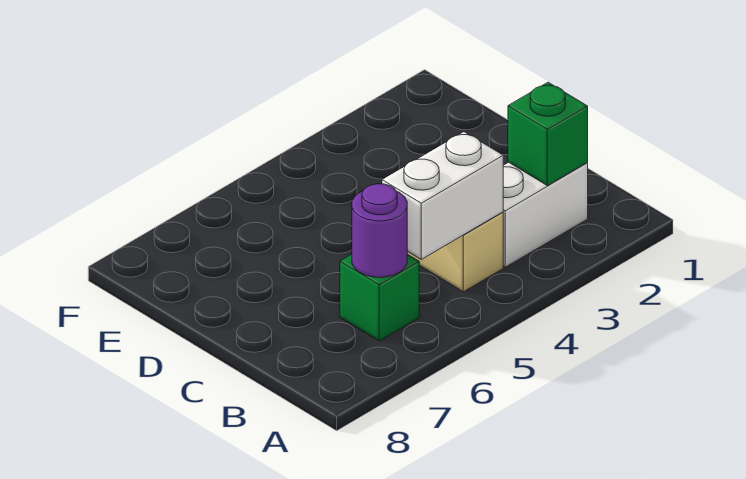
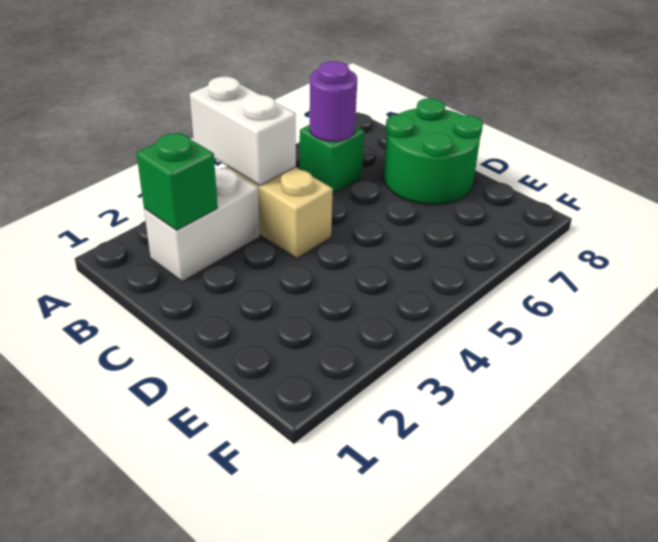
white brick B4:B5 level 2 -> white brick A4:B4 level 2
none -> green round brick C7:D8 level 1

